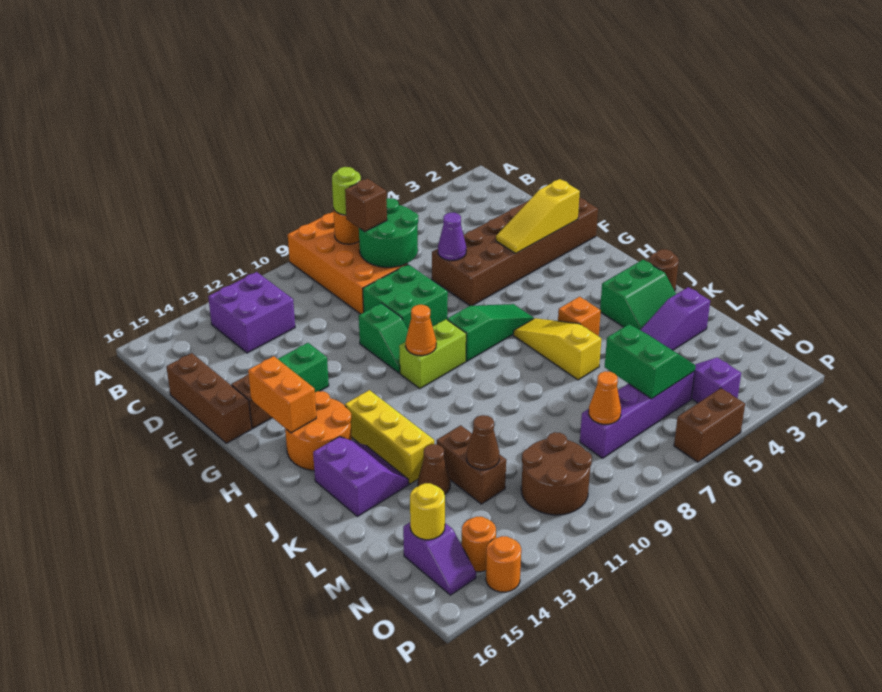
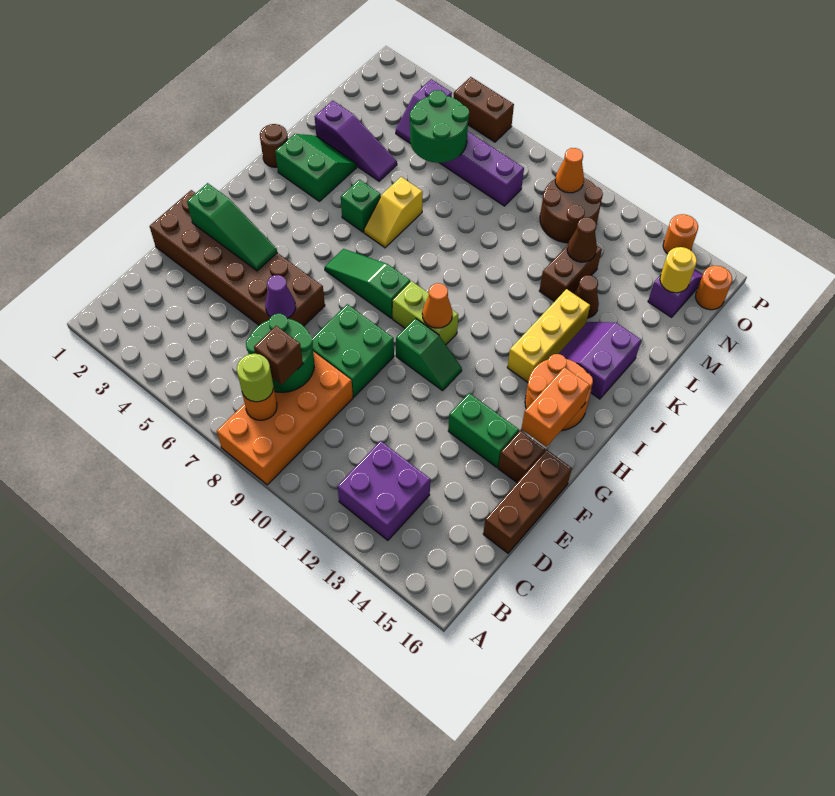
yellow slope F2:F4 level 2 top 2 -> green slope F2:F4 level 2 top 2
green slope F10:G10 level 1 top F -> green slope G10:G11 level 1 top 10
yellow slope I6:K6 level 1 top K -> yellow slope J6:K6 level 1 top K
orange brick J5 level 1 -> green brick J5 level 1
green slope M5:N6 level 2 top 6 -> green round brick M5:N6 level 2
orange cone N8 level 2 -> orange cone O10 level 2
orange round brick O14 level 1 -> orange round brick O16 level 1

